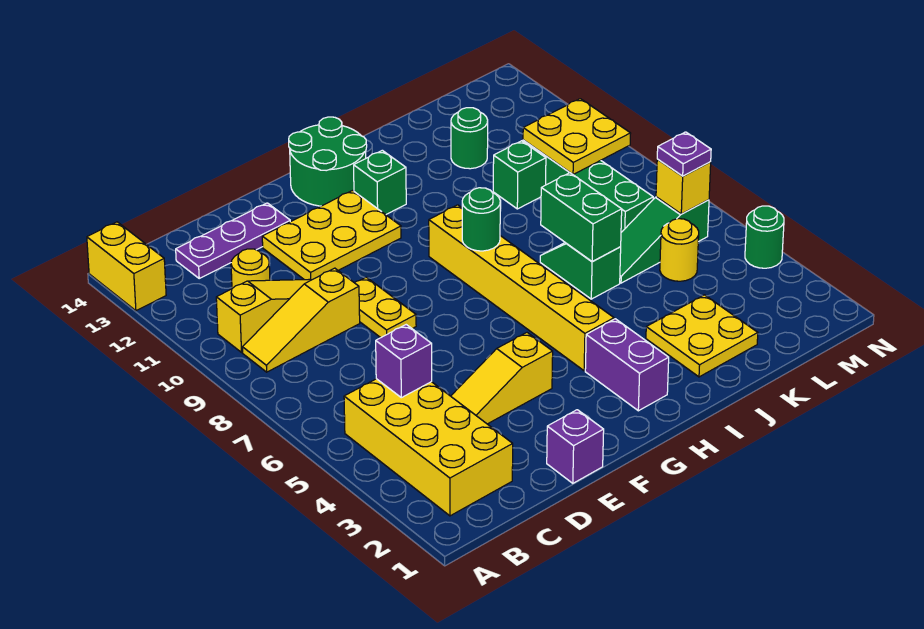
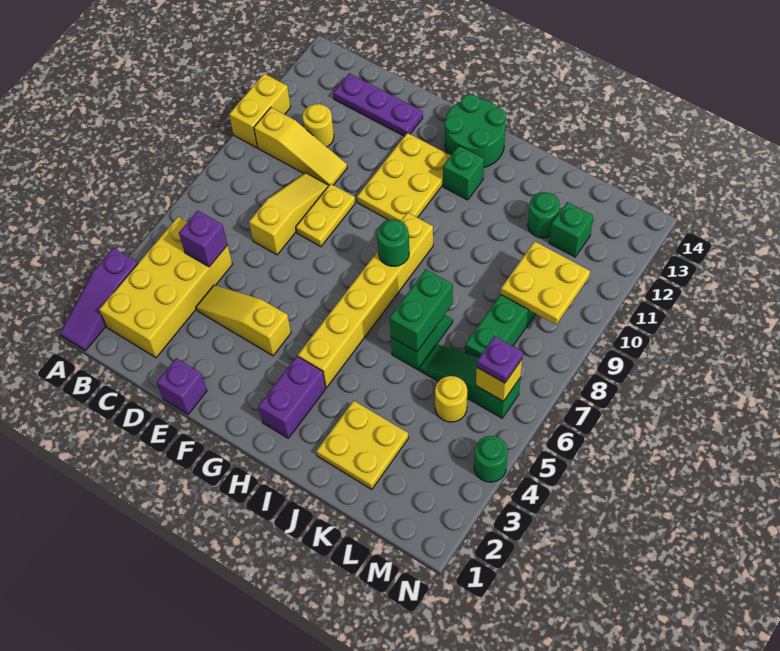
none -> purple slope A1:A3 level 1 top 3
yellow brick A13:A14 level 1 -> yellow brick A10:A11 level 1
yellow slope B9:D9 level 1 top D -> yellow slope D7:D9 level 1 top 7
yellow plate E11:G12 level 1 -> yellow plate F10:G12 level 1
green brick K10 level 1 -> green brick L12 level 1

